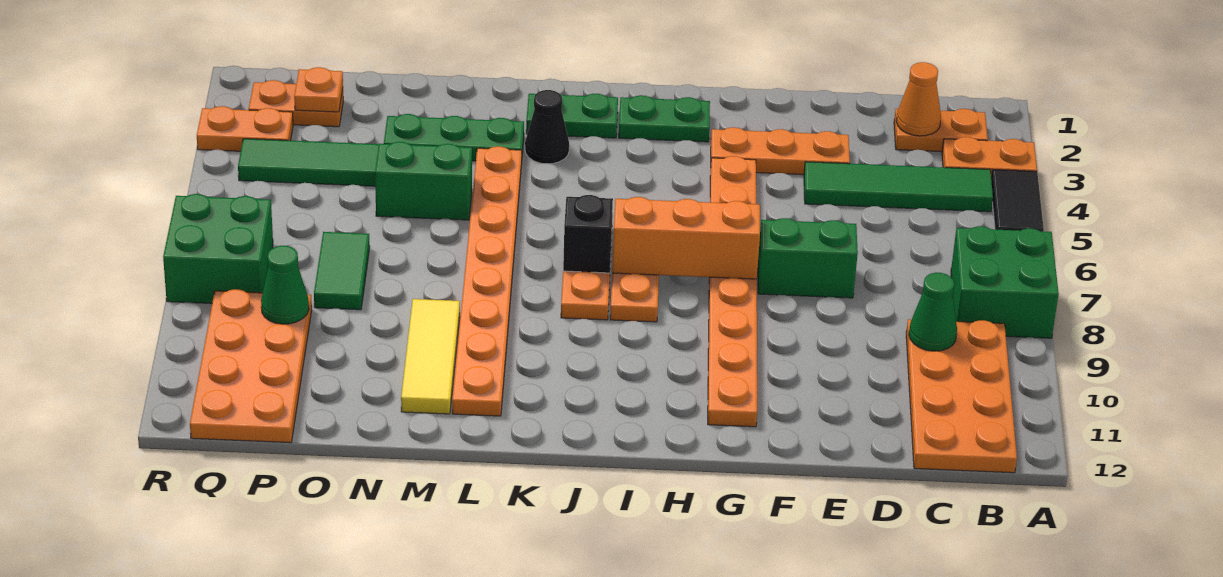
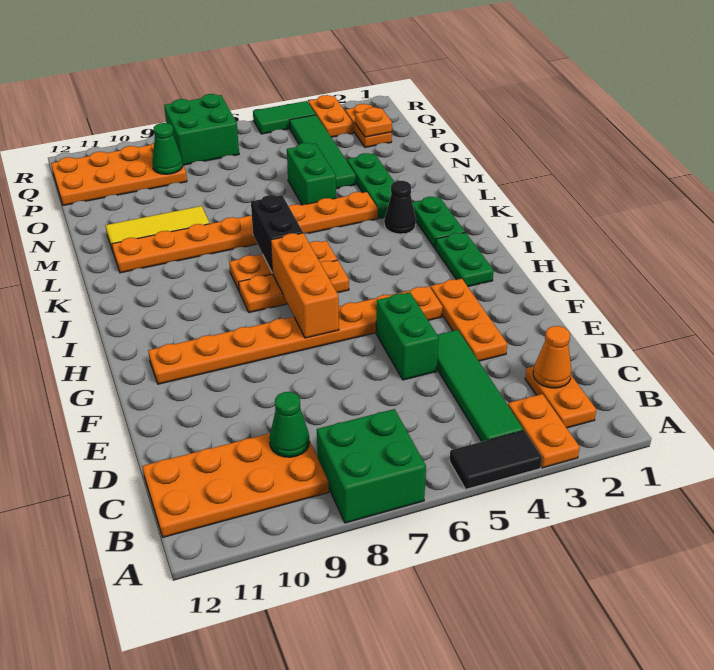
green brick E7:F7 level 1 -> green brick E5:F5 level 1
black brick J7 level 2 -> black brick J7:K7 level 2
green tile O7:O8 level 1 -> green tile R4:R5 level 1

